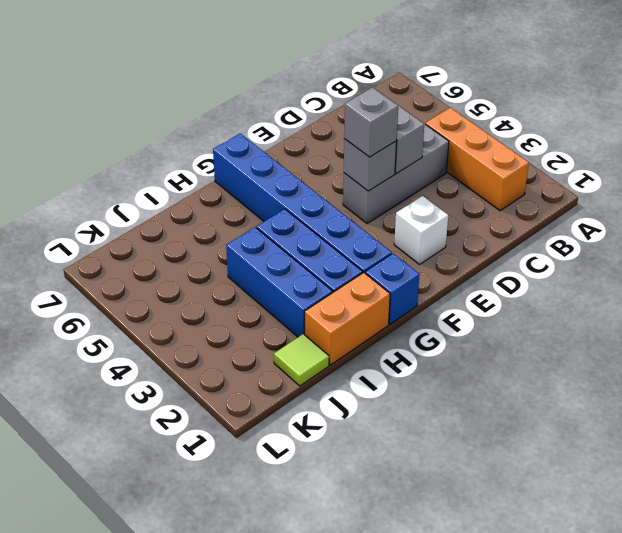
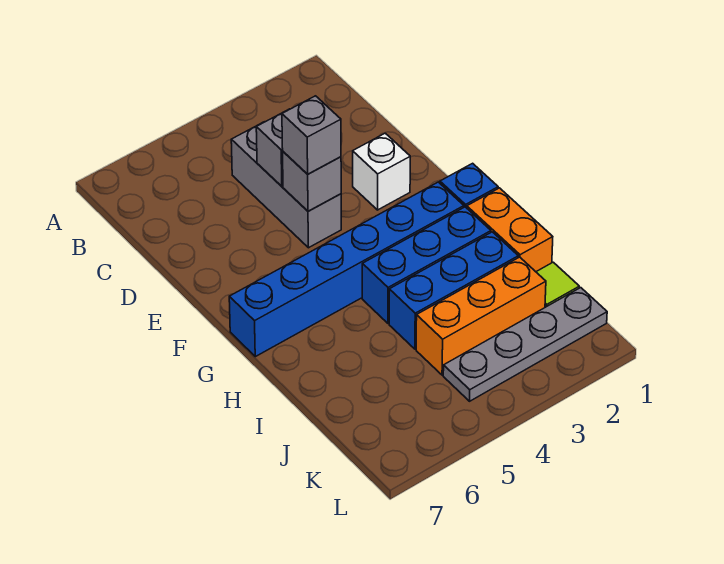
orange brick B2:B4 level 1 -> orange brick J2:J4 level 1
none -> grey plate K1:K4 level 1

